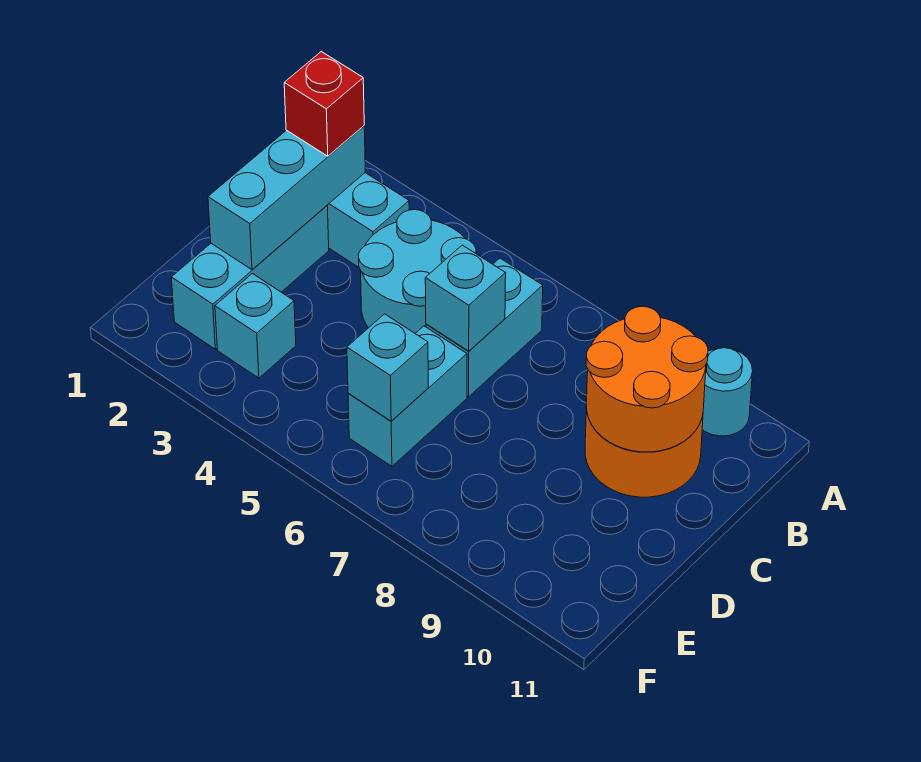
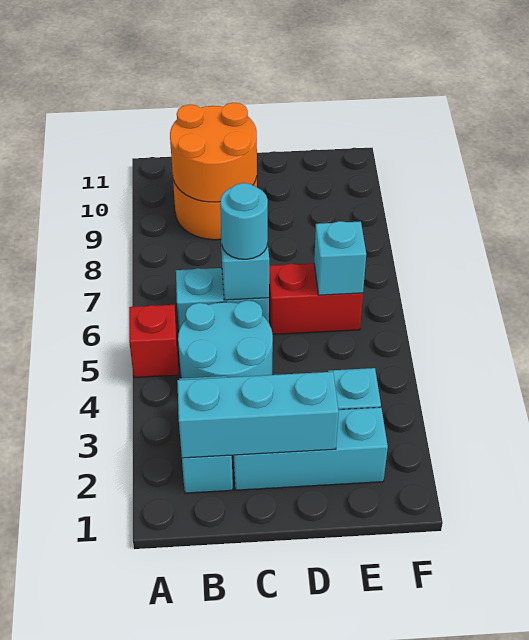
cyan round brick A10 level 1 -> cyan round brick C6 level 3
red brick B2 level 3 -> red brick A5 level 1
cyan brick D6:E6 level 1 -> red brick D6:E6 level 1

